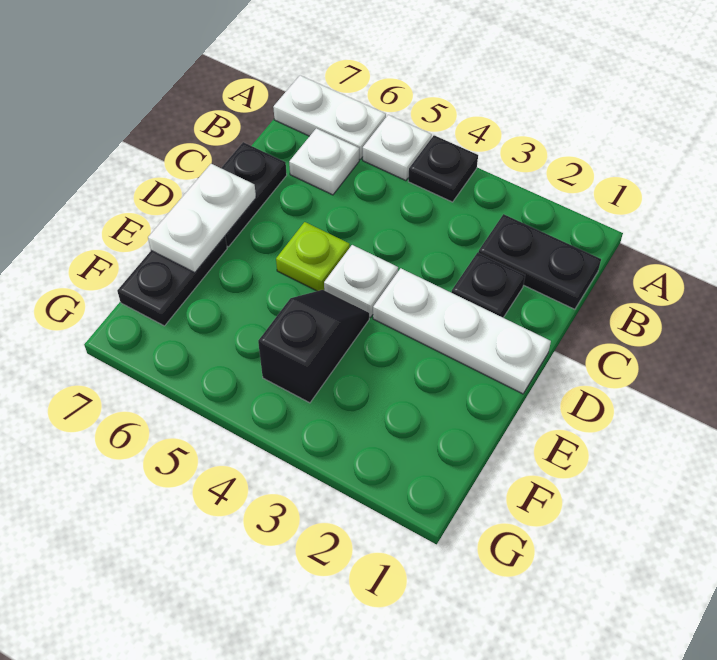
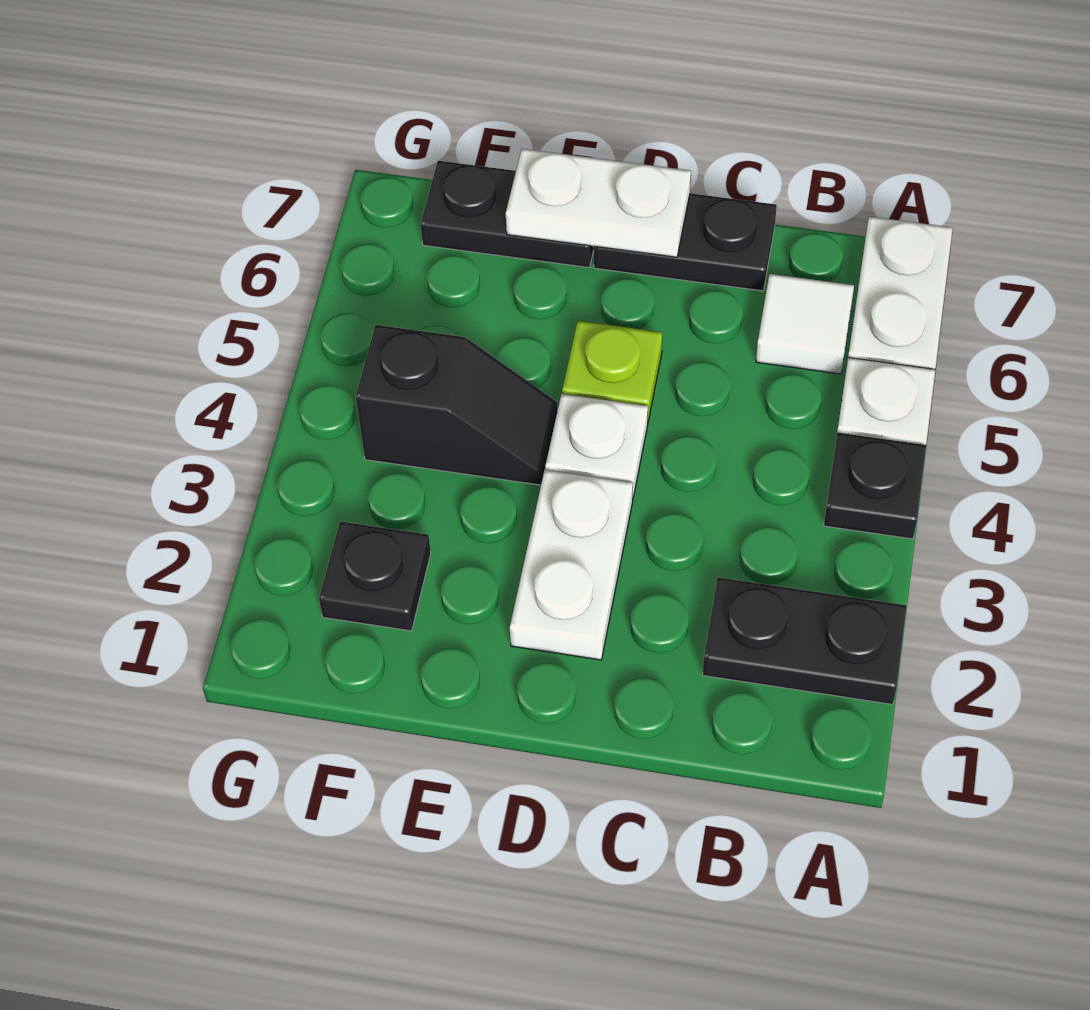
black plate B1:B2 level 1 -> black plate A2:B2 level 1
white plate B6 level 1 -> white tile B6 level 1
black plate C2 level 1 -> black plate F2 level 1
white plate D1:D3 level 1 -> white plate D2:D3 level 1

